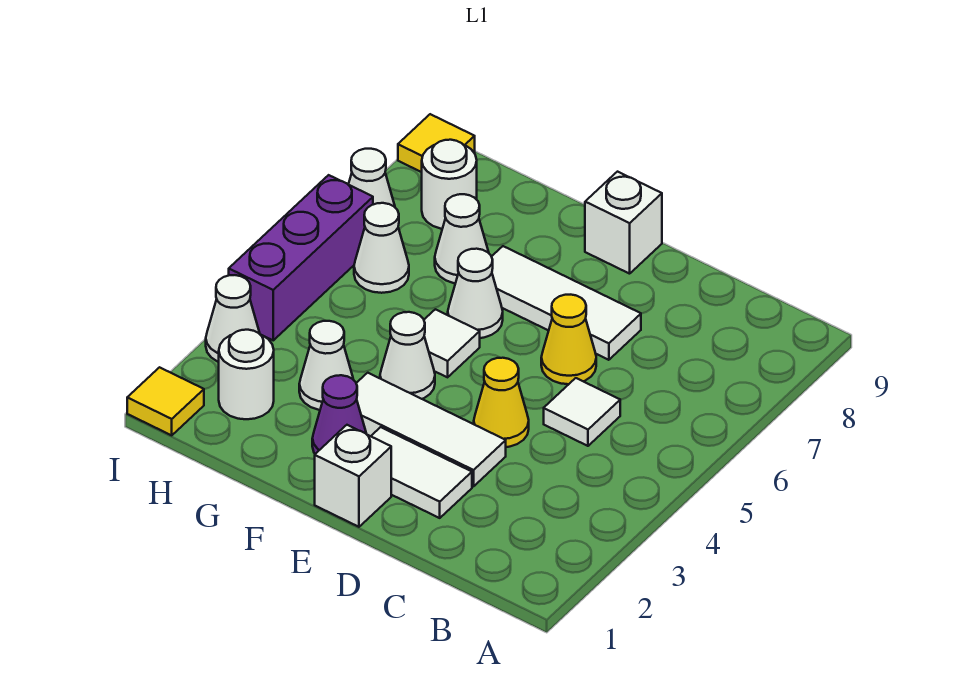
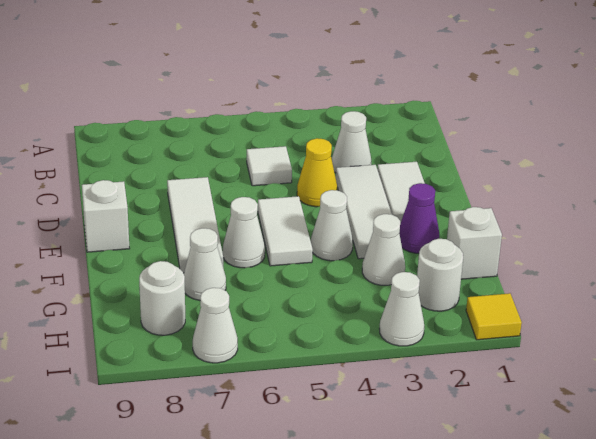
yellow cone D6 level 1 -> none
white brick E1 level 1 -> white brick G1 level 1
white tile F5 level 1 -> white tile E5:F5 level 1
white cone H6 level 1 -> white cone C3 level 1
purple brick I4:I6 level 1 -> none
yellow tile I9 level 1 -> none

